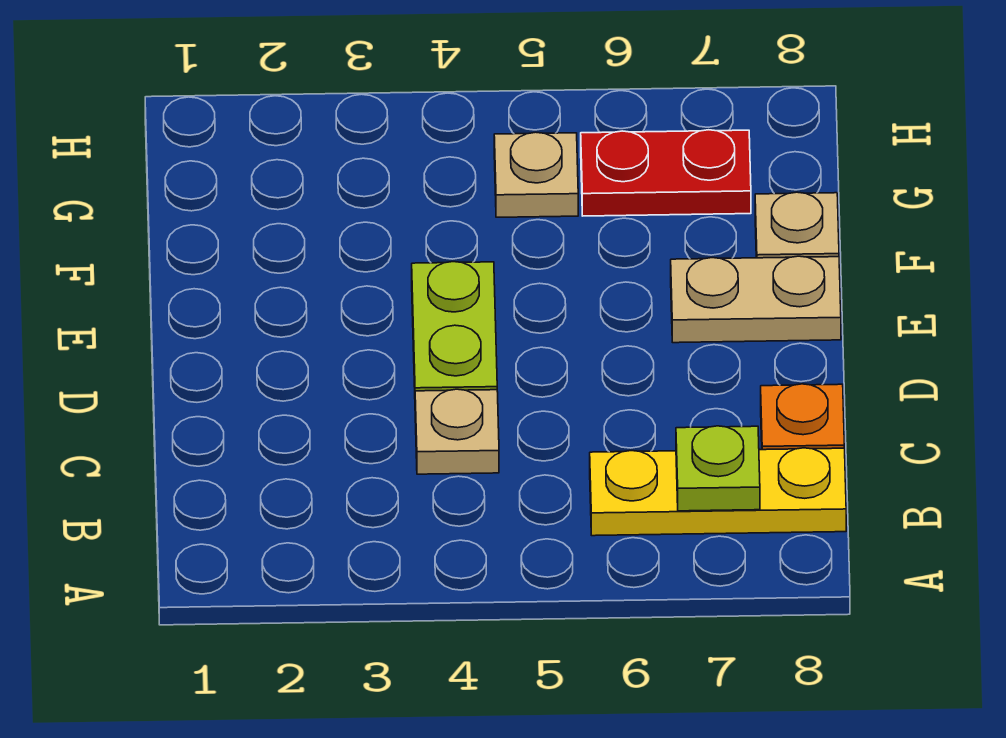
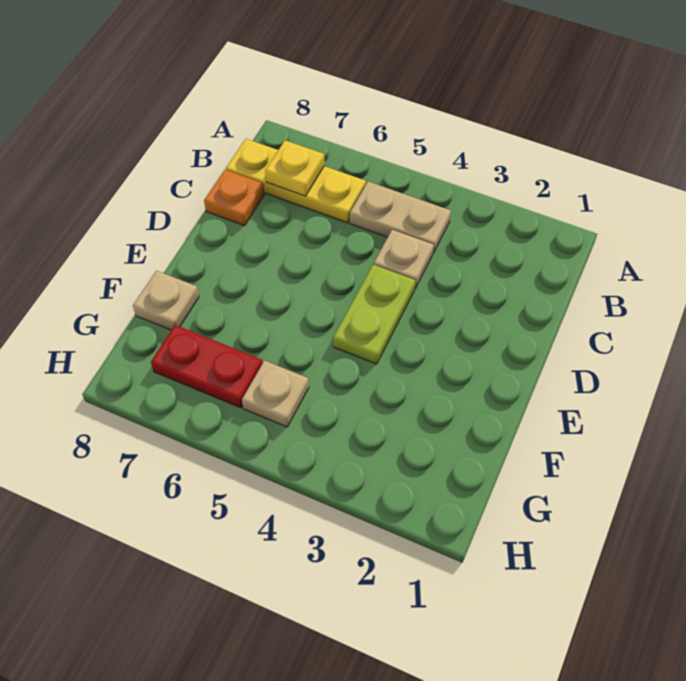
lime plate B7 level 2 -> yellow plate B7 level 2
tan plate E7:E8 level 1 -> tan plate B4:B5 level 1

